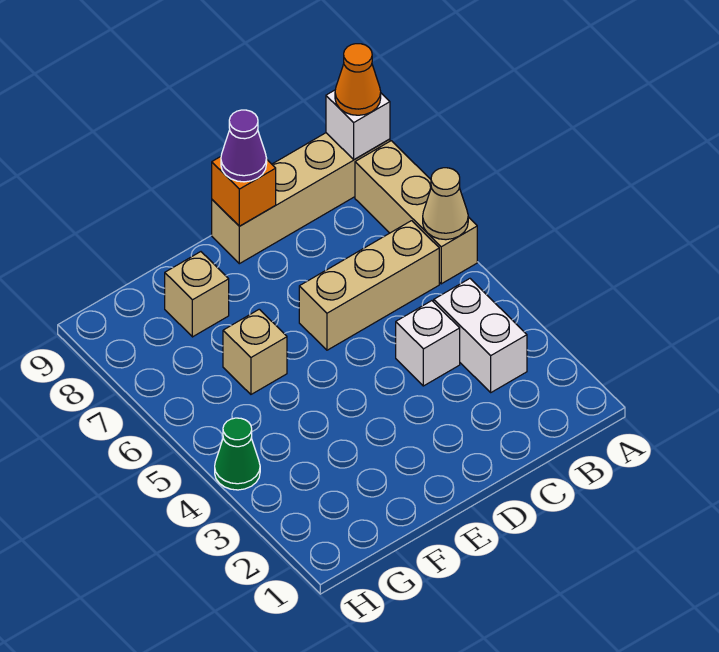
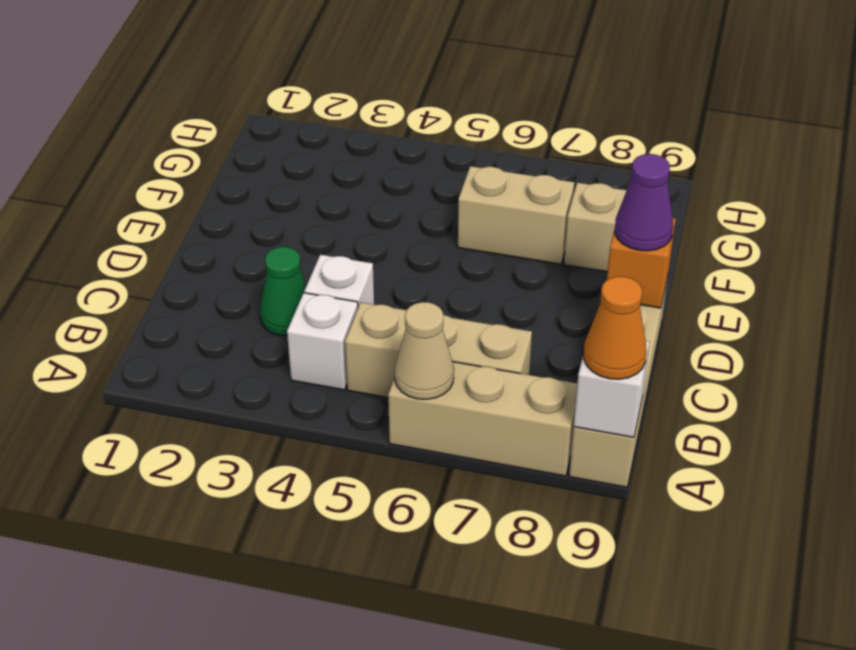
white brick B3:B4 level 1 -> white brick B4 level 1
tan brick B6:D6 level 1 -> tan brick B5:B7 level 1
tan brick F6 level 1 -> tan brick F6:F7 level 1
green cone H4 level 1 -> green cone C3 level 1

